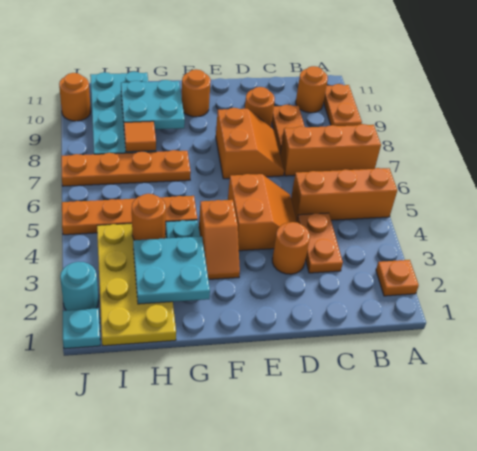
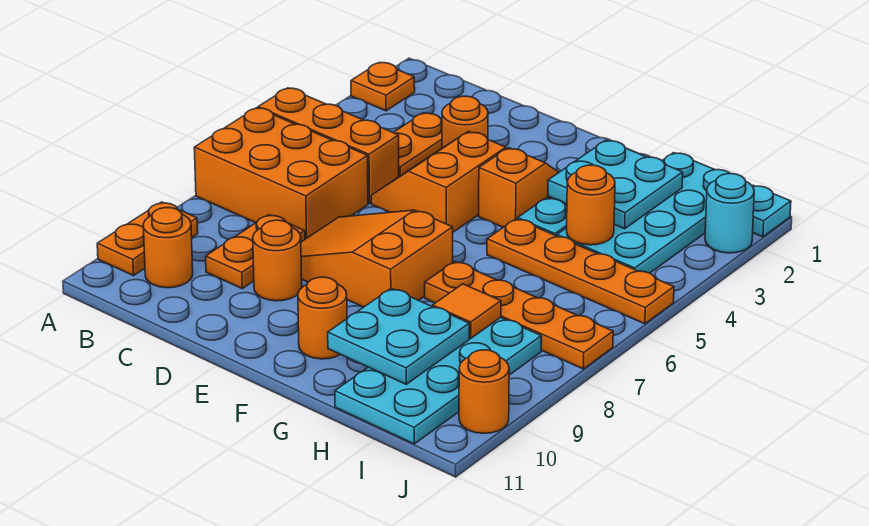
orange brick A7:C7 level 1 -> orange brick A6:C7 level 1
orange slope D7:E8 level 1 top E -> orange slope D7:F8 level 1 top F
yellow plate H1:I4 level 1 -> cyan plate H1:I4 level 1

